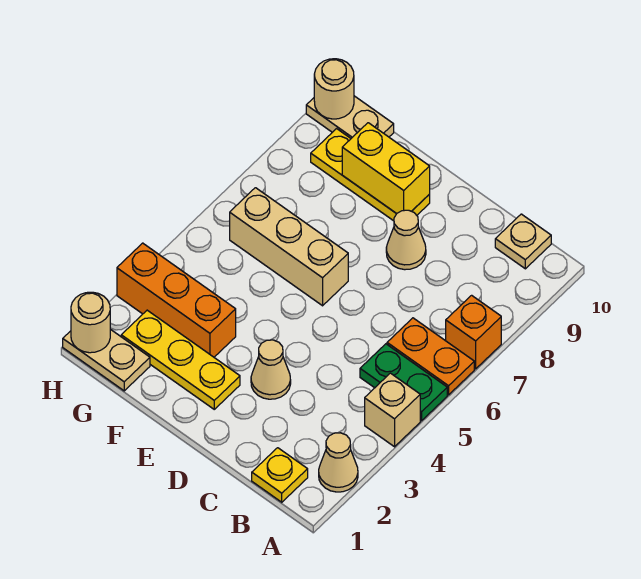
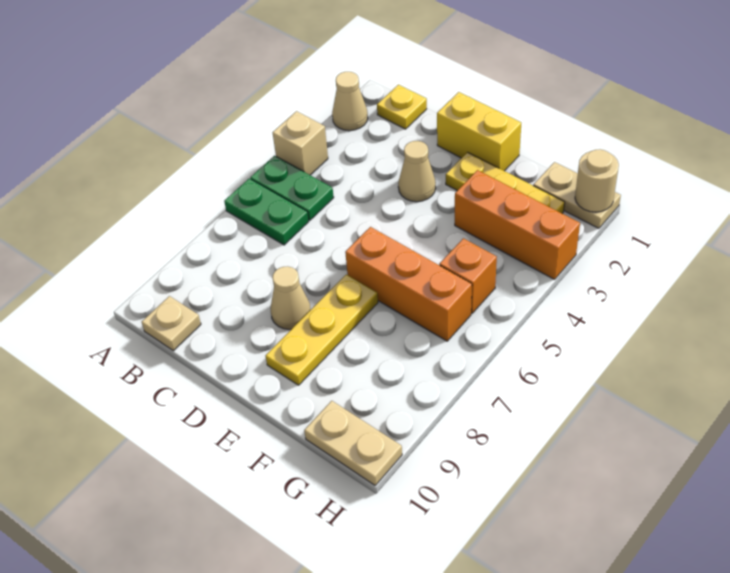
orange plate A6:B6 level 1 -> green plate A6:B6 level 1
orange brick A7 level 1 -> orange brick G5 level 1
tan brick E6:G6 level 1 -> orange brick E6:G6 level 1
yellow plate E9:G9 level 1 -> yellow plate E7:E9 level 1
yellow brick E9:F9 level 2 -> yellow brick D1:E1 level 1
tan round brick H10 level 2 -> none

